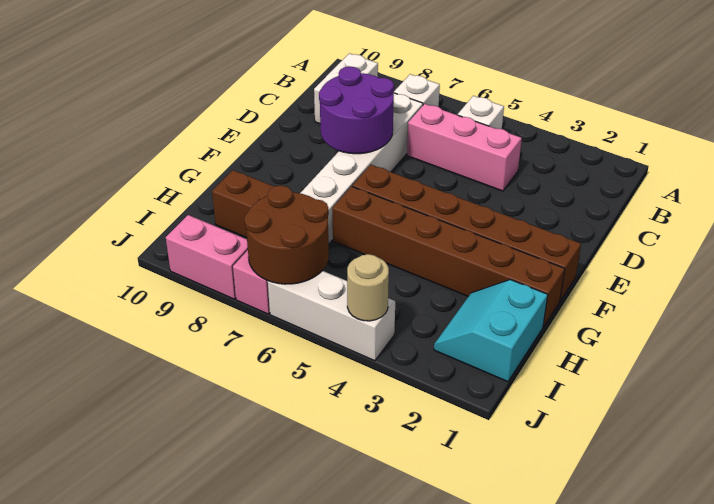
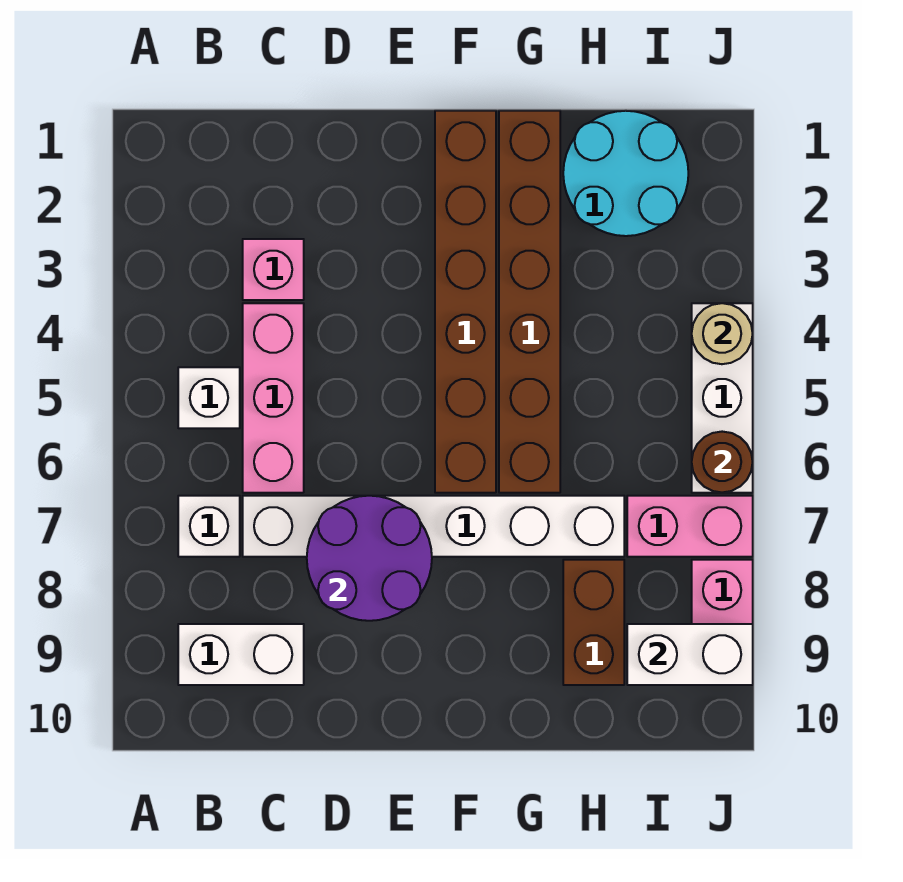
none -> pink brick C3 level 1
cyan slope H1:I2 level 1 top 1 -> cyan round brick H1:I2 level 1
brown round brick I6:J7 level 2 -> brown round brick J6 level 2
none -> white brick I9:J9 level 2

